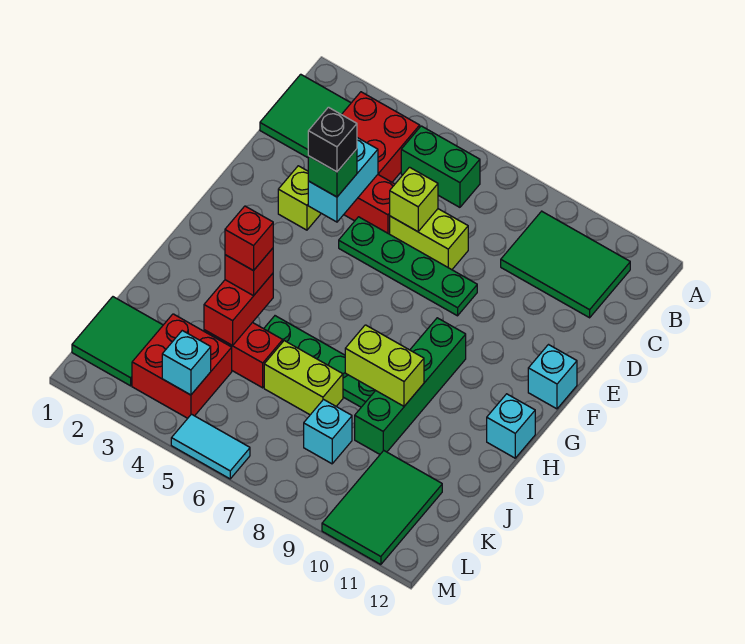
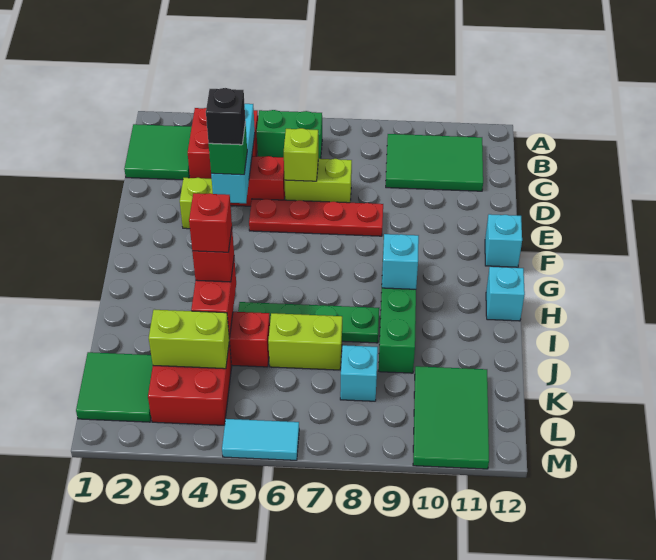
cyan brick D4:E4 level 2 -> cyan brick C4:E4 level 2
green plate E5:E8 level 1 -> red plate E5:E8 level 1
lime brick I8:I9 level 2 -> lime brick K3:K4 level 2
cyan brick L4 level 2 -> cyan brick H9 level 2

